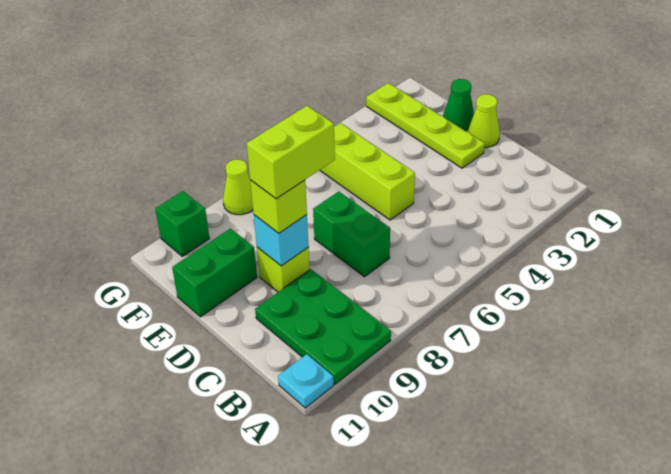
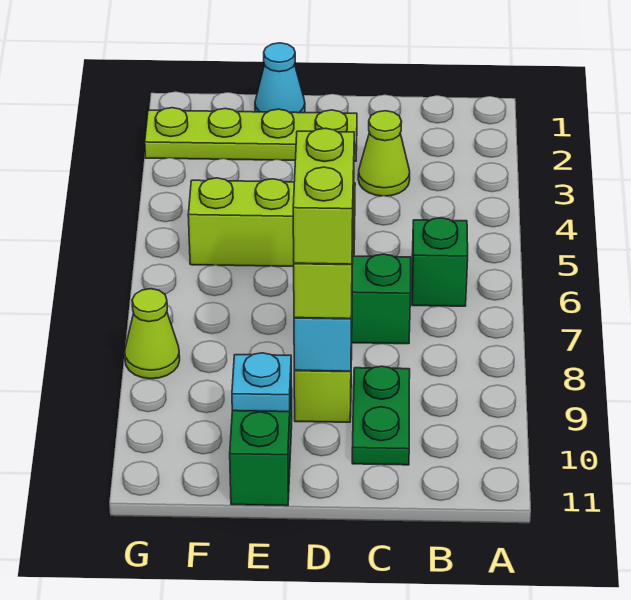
green plate A9:C10 level 1 -> green plate C9:C10 level 1
cyan plate A11 level 1 -> cyan plate E10 level 2
lime cone D1 level 1 -> lime cone C3 level 1
green cone E1 level 1 -> cyan cone E1 level 1
green brick G10 level 1 -> green brick B6 level 1

